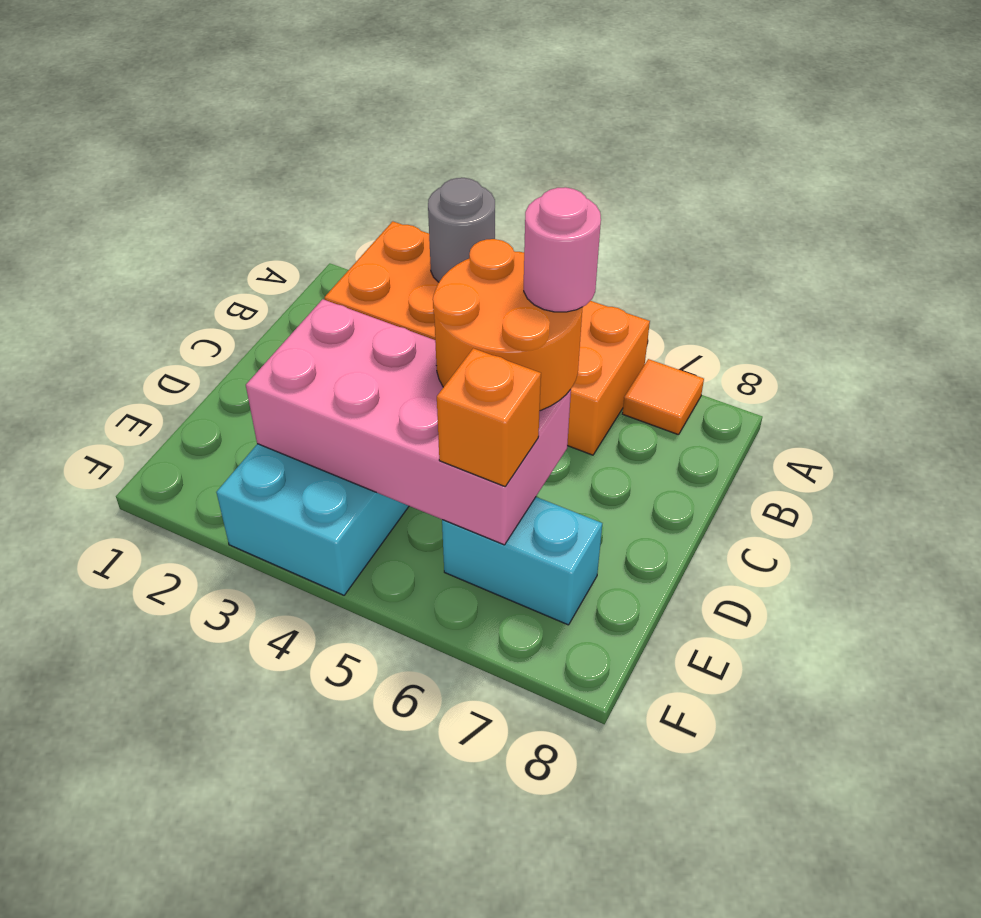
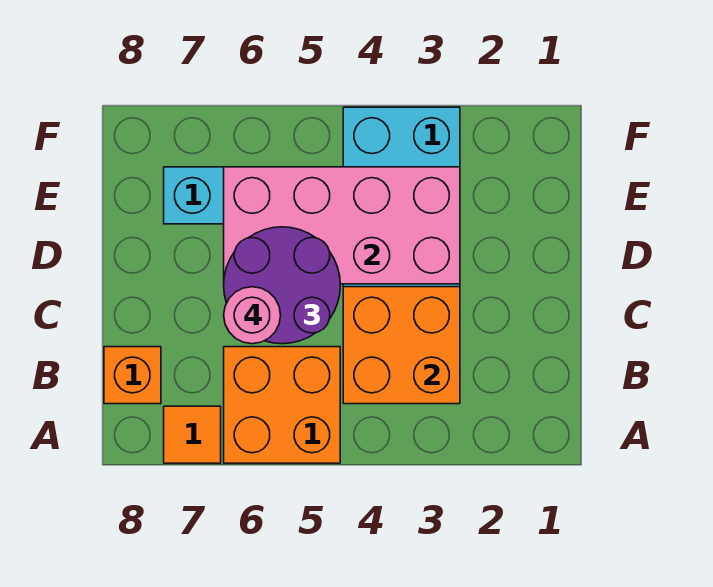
grey round brick B4 level 3 -> none
orange round brick C5:D6 level 3 -> purple round brick C5:D6 level 3
orange brick E6 level 3 -> orange brick B8 level 1

